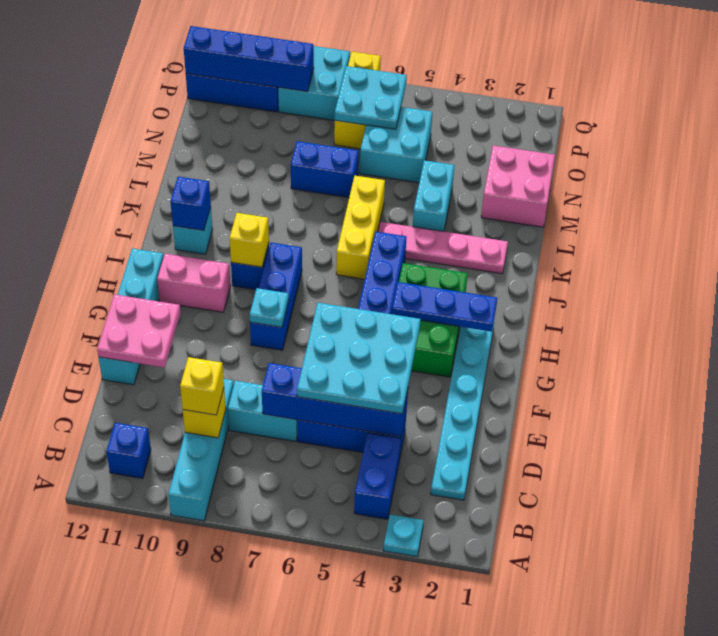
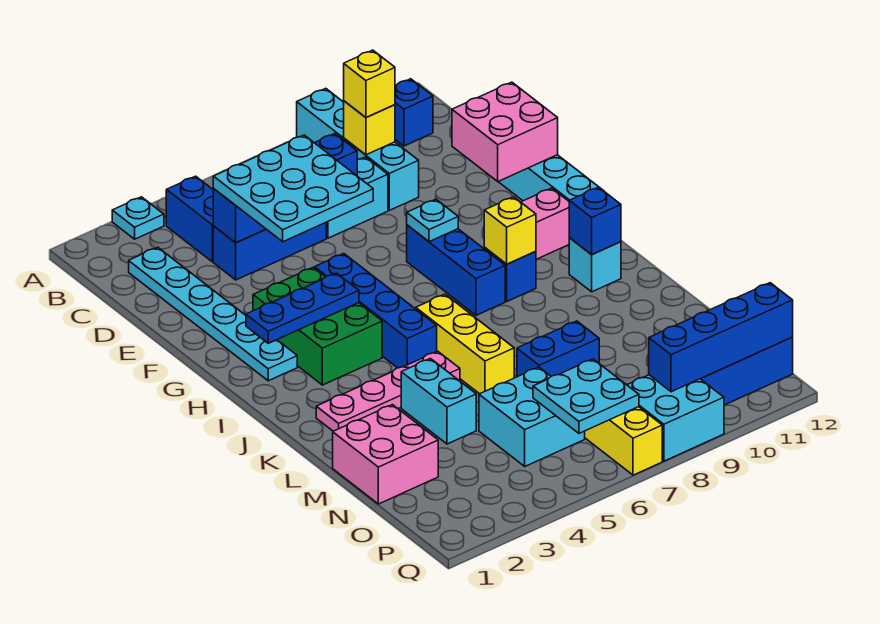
pink plate E11:F12 level 2 -> pink brick E11:F12 level 2

